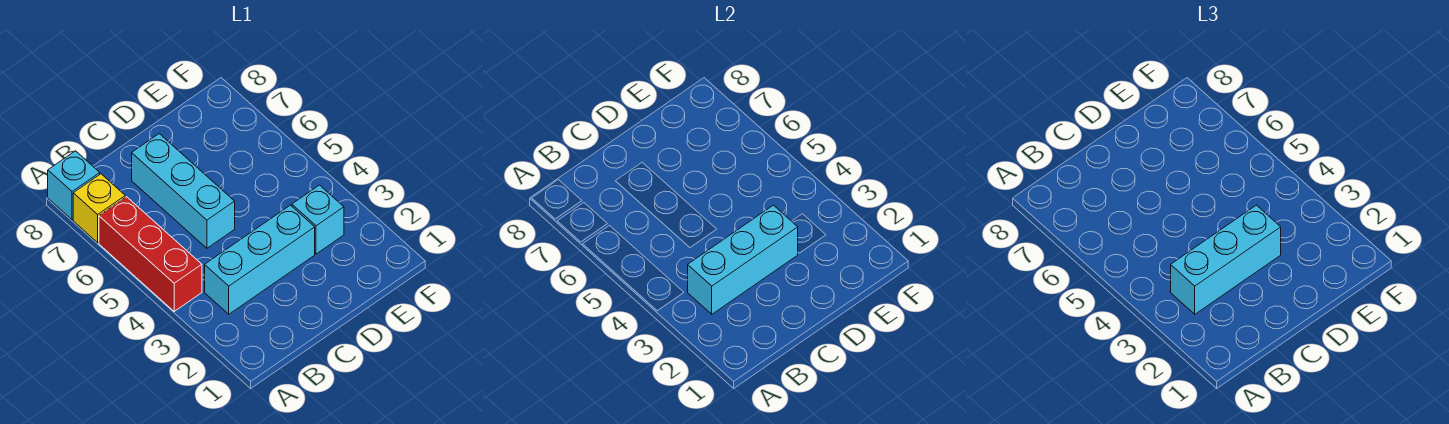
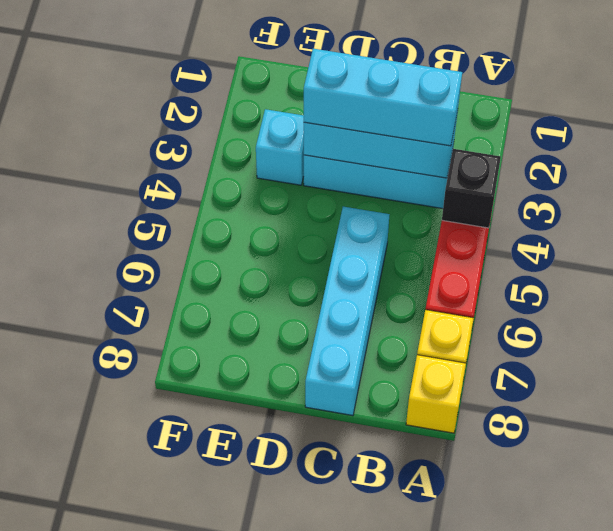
none -> black brick A4 level 2
cyan brick A8 level 1 -> yellow brick A8 level 1
cyan brick C5:C7 level 1 -> cyan brick C5:C8 level 1

